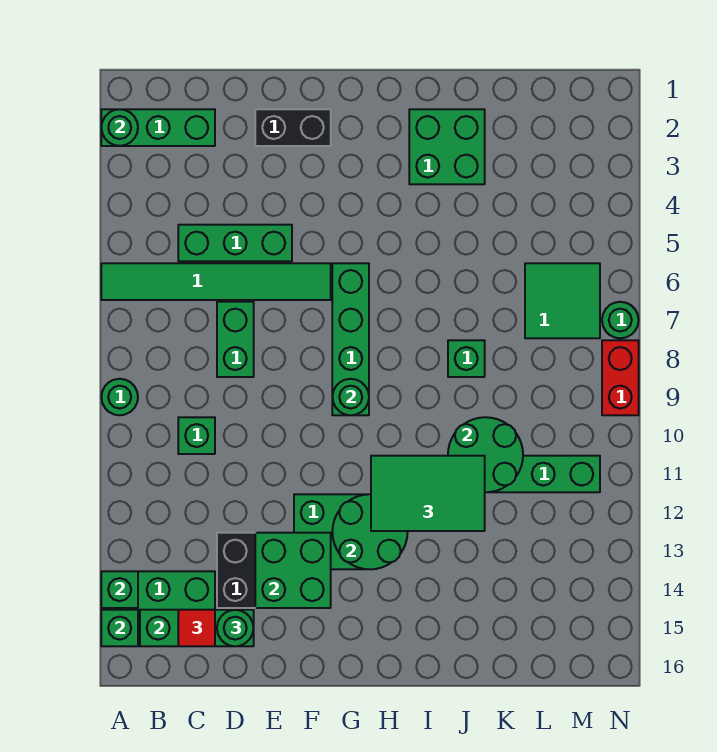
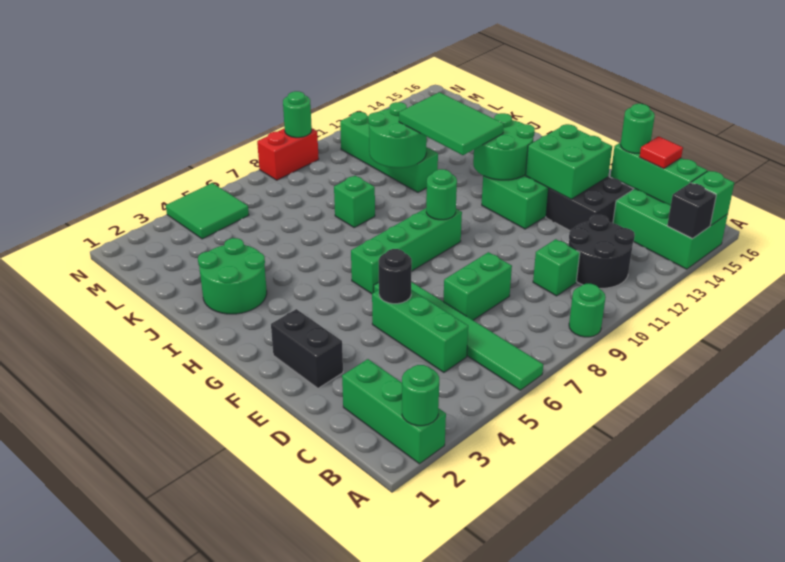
green brick A14 level 2 -> black brick A14 level 2
none -> black round brick B11:C12 level 1
none -> black round brick E5 level 2
green brick I2:J3 level 1 -> green round brick I2:J3 level 1
green tile L6:M7 level 1 -> green tile M4:N5 level 1
green round brick N7 level 1 -> green round brick N9 level 2

